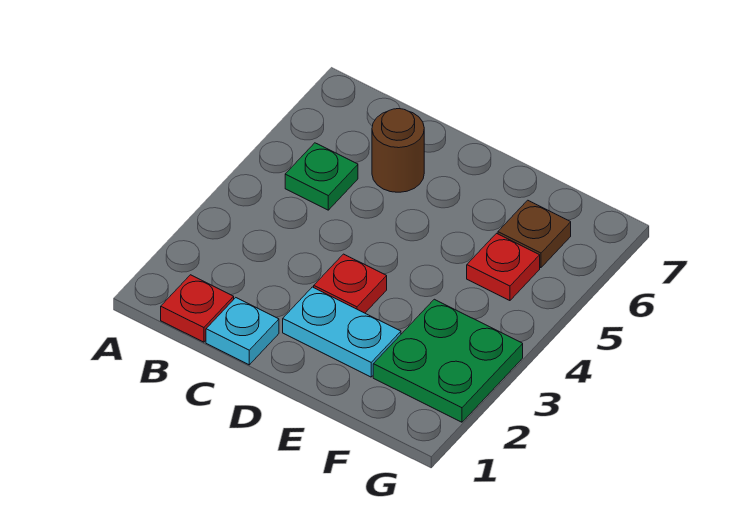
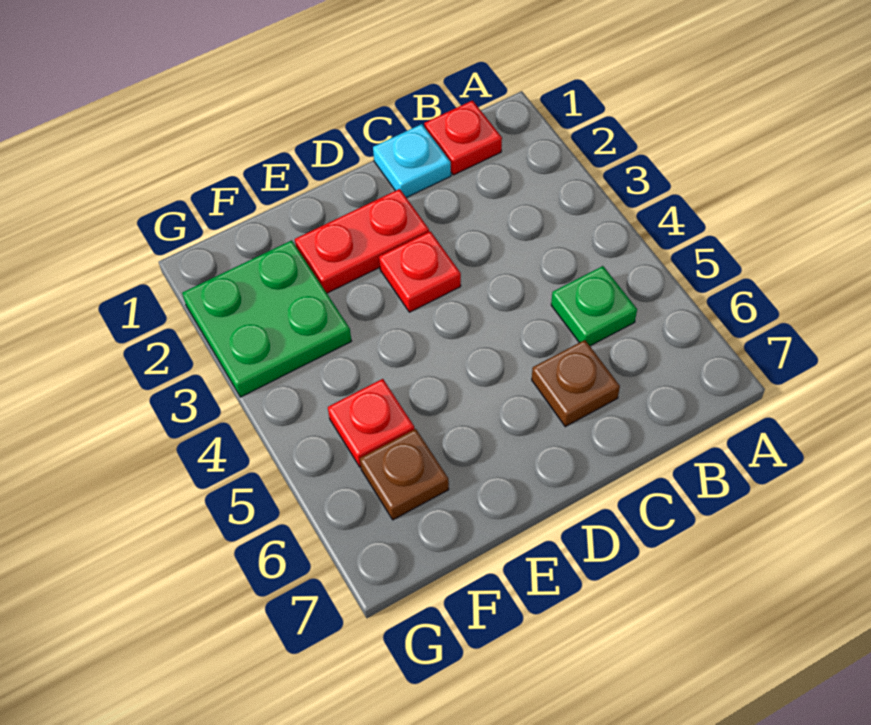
brown round brick C6 level 1 -> brown plate C6 level 1
cyan plate D2:E2 level 1 -> red plate D2:E2 level 1

